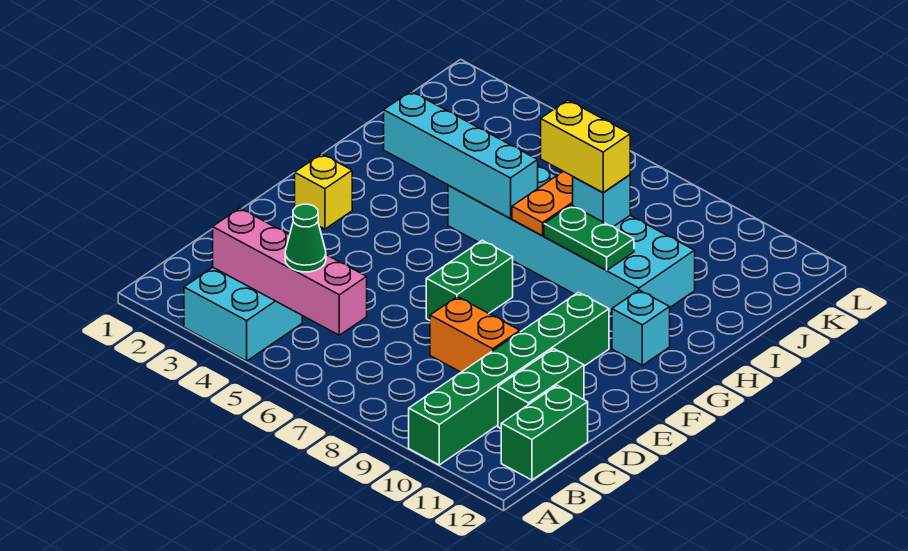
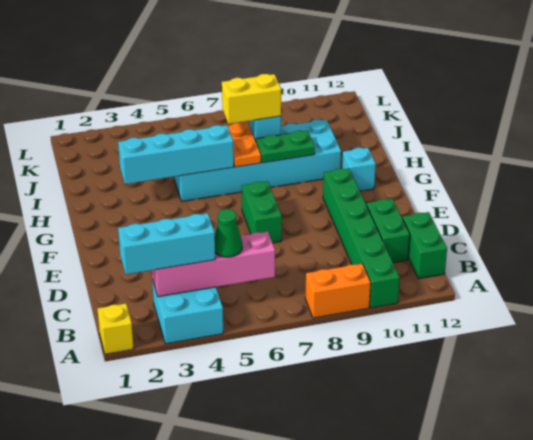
none -> cyan brick B2:B4 level 3
orange brick D8:D9 level 1 -> orange brick A8:A9 level 1
yellow brick F2 level 1 -> yellow brick A1 level 1

